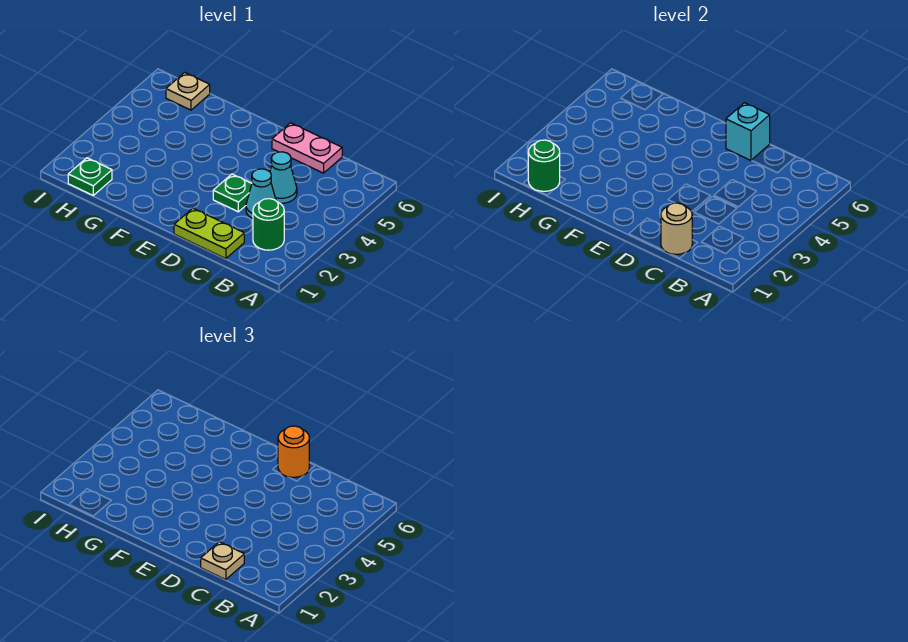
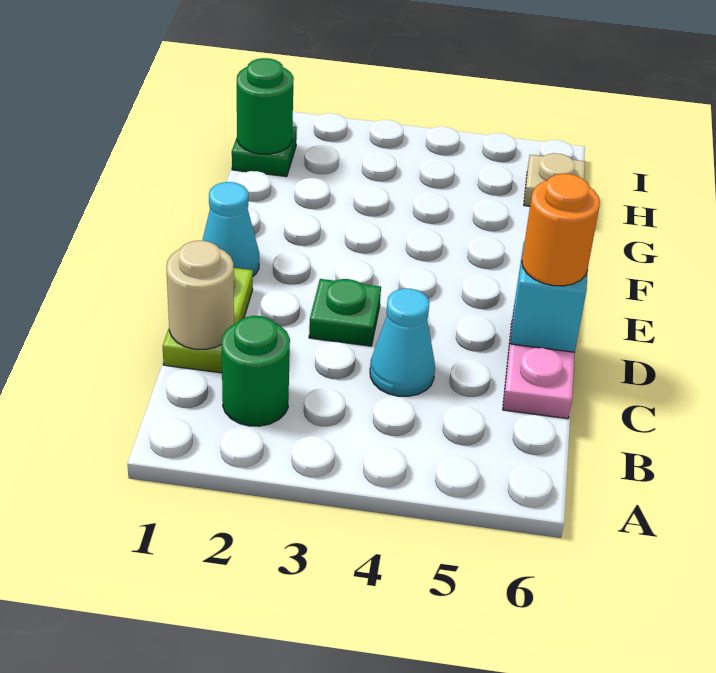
tan plate C1 level 3 -> none
cyan cone C3 level 1 -> cyan cone E1 level 1

